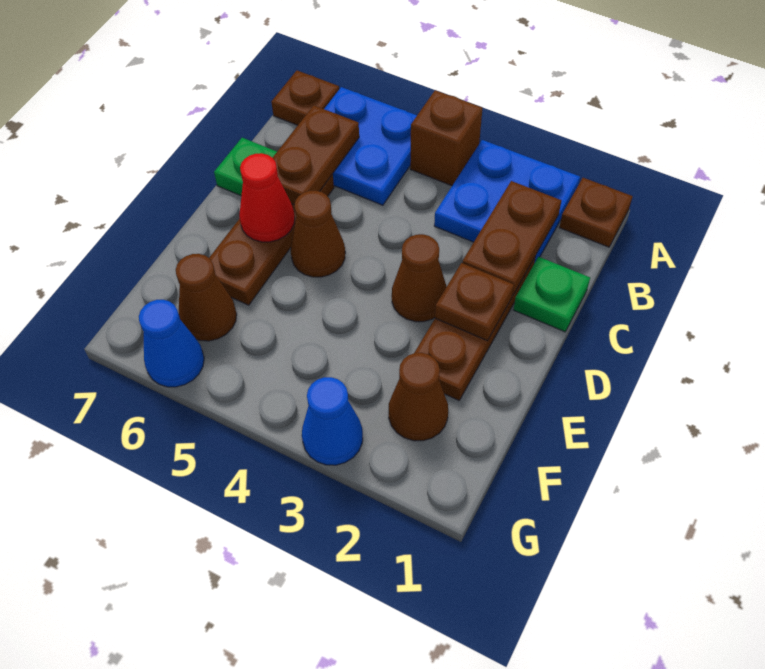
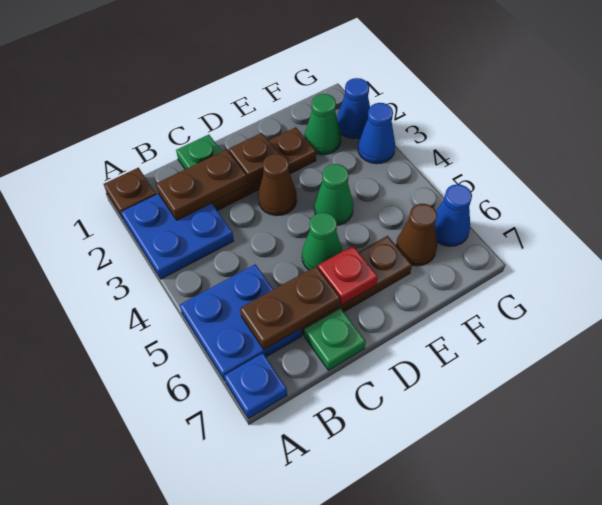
brown brick A4 level 1 -> none
brown plate A7 level 1 -> blue plate A7 level 1
brown cone D5 level 1 -> green cone D5 level 1
red cone D6 level 2 -> red plate D6 level 2
none -> green cone E4 level 1
brown cone F2 level 1 -> green cone F2 level 1
none -> blue cone G2 level 1

